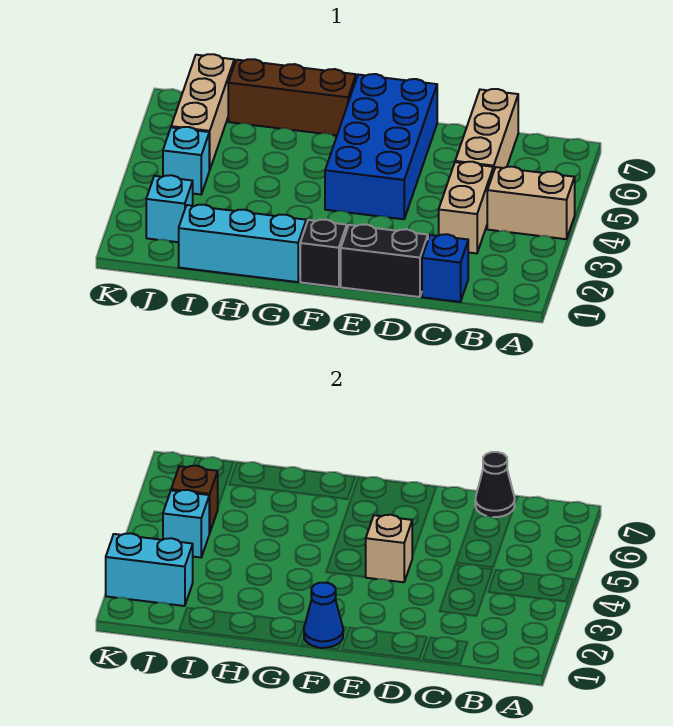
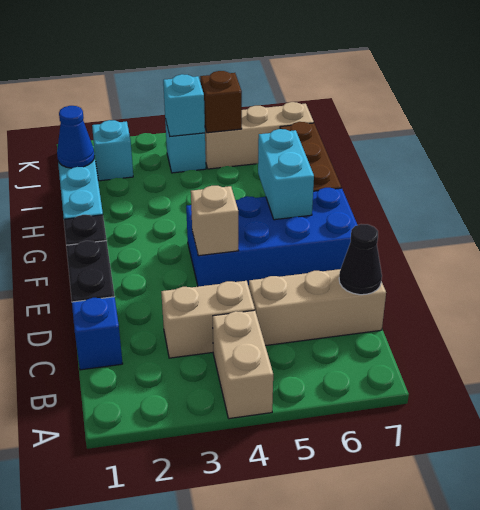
blue cone F1 level 2 -> blue cone I1 level 2
cyan brick J2:K2 level 2 -> cyan brick F6:G6 level 2

